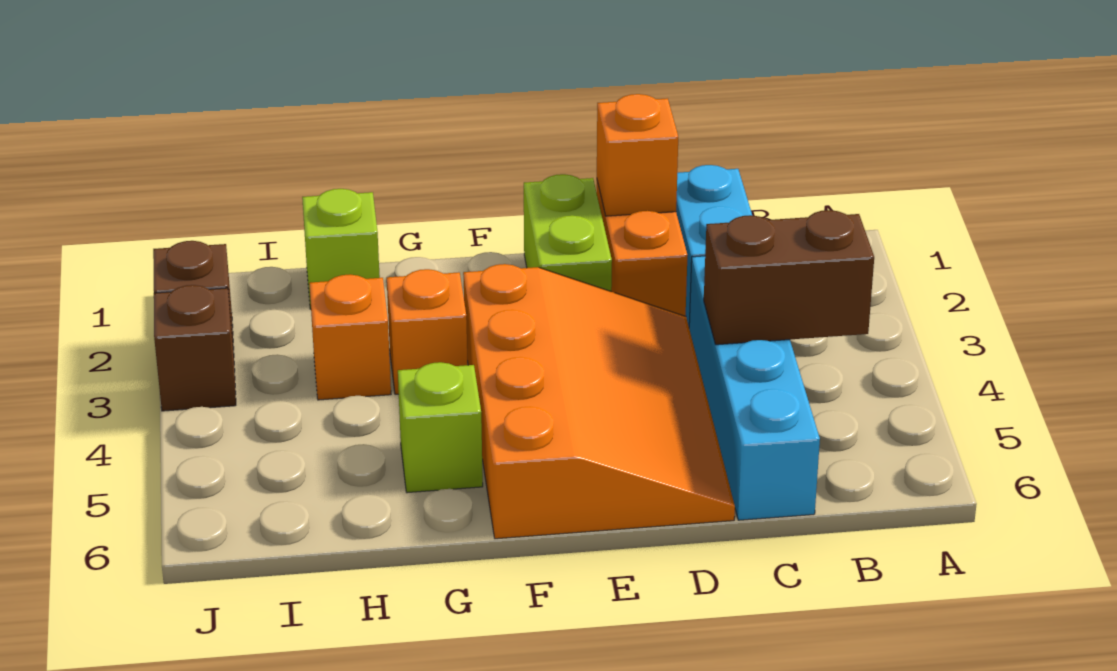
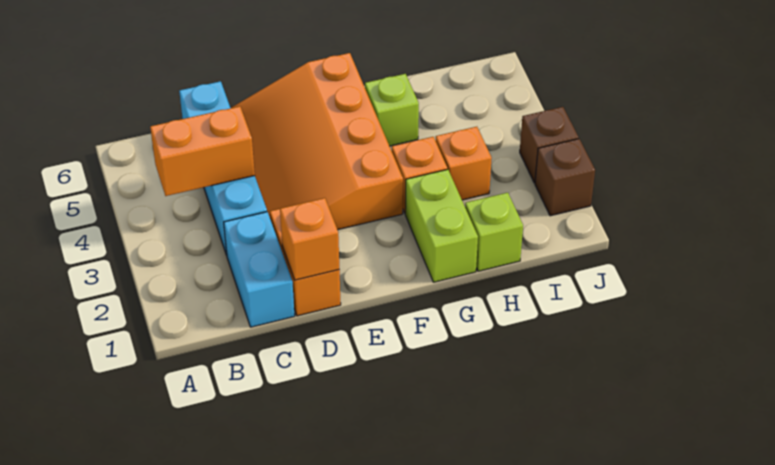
brown brick B4:C4 level 2 -> orange brick B4:C4 level 2
lime brick E1:E2 level 1 -> lime brick G1:G2 level 1

